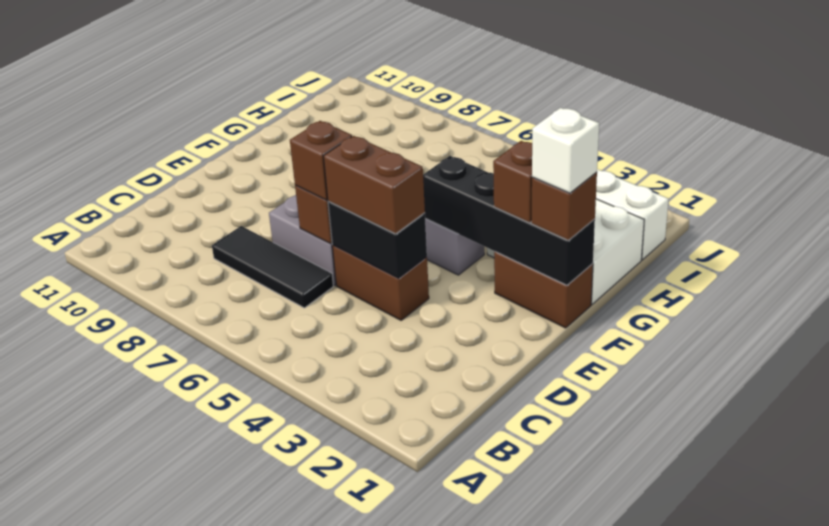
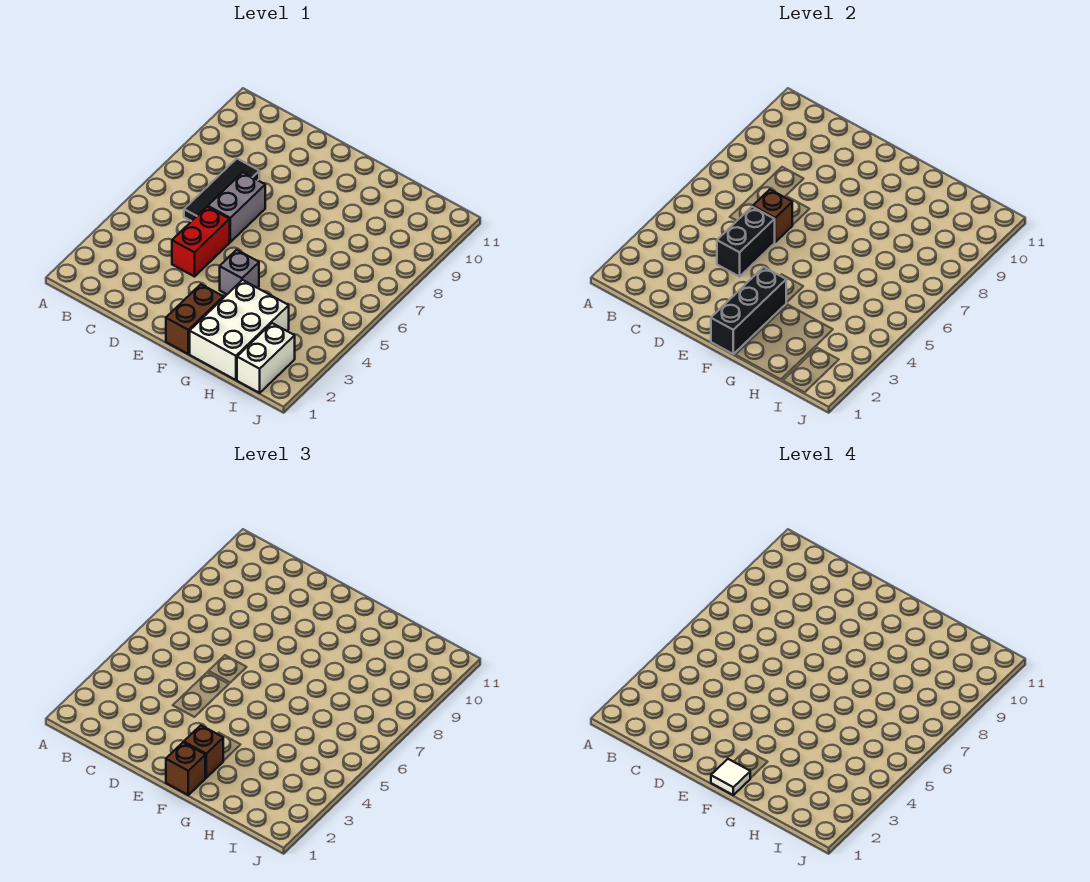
brown brick D4:D5 level 1 -> red brick D4:D5 level 1
brown brick D4:D5 level 3 -> none
brown brick D6 level 3 -> none
black brick F1:F4 level 2 -> black brick F1:F3 level 2
white brick F1 level 4 -> white tile F1 level 4

